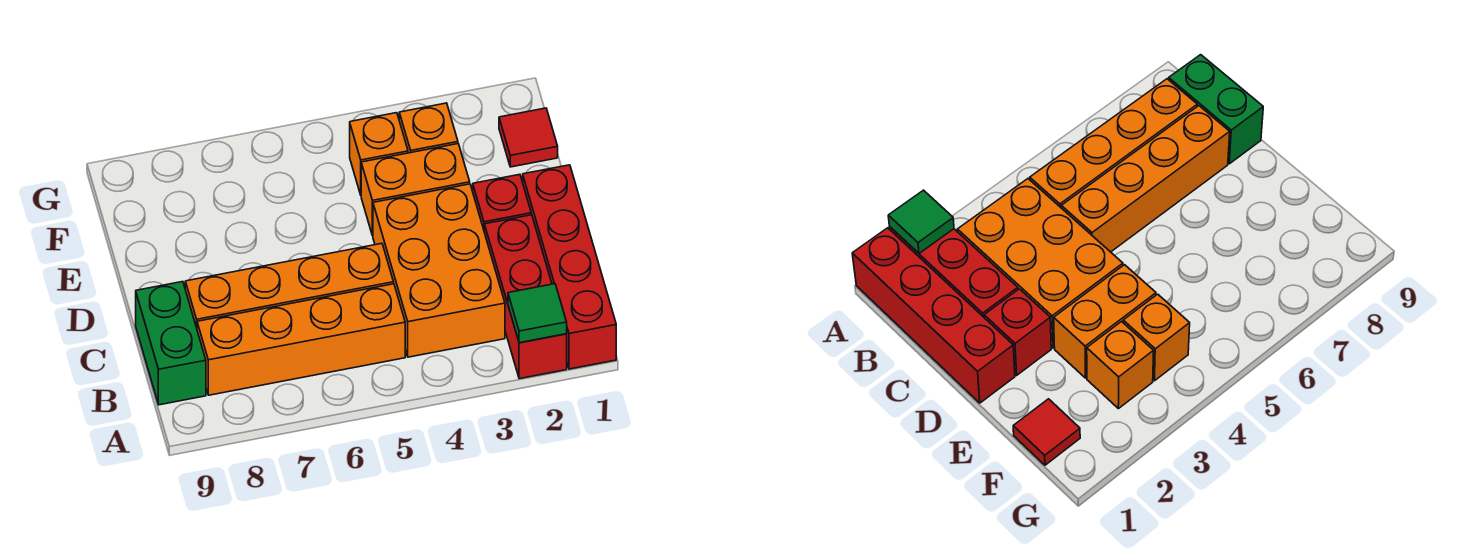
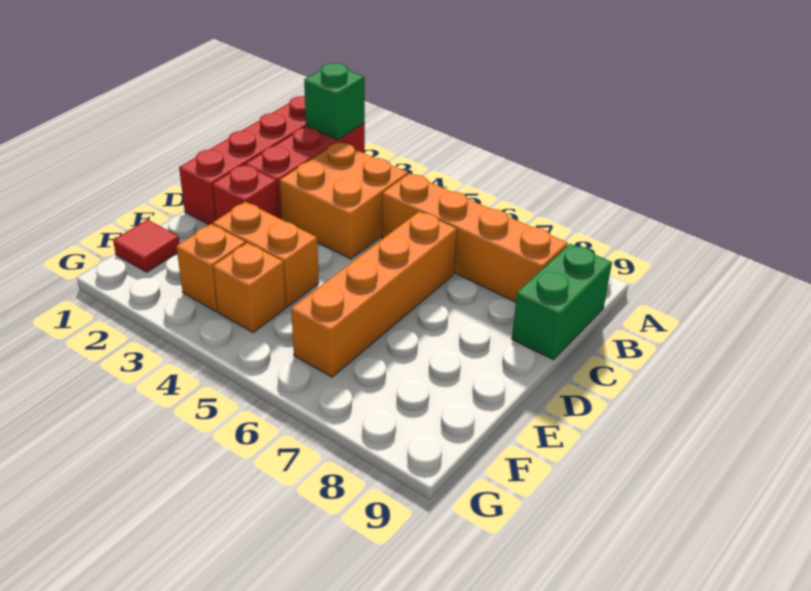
green tile A2 level 2 -> green brick A2 level 2
orange brick B3:D4 level 1 -> orange brick B3:C4 level 1
orange brick C5:C8 level 1 -> orange brick C6:F6 level 1

